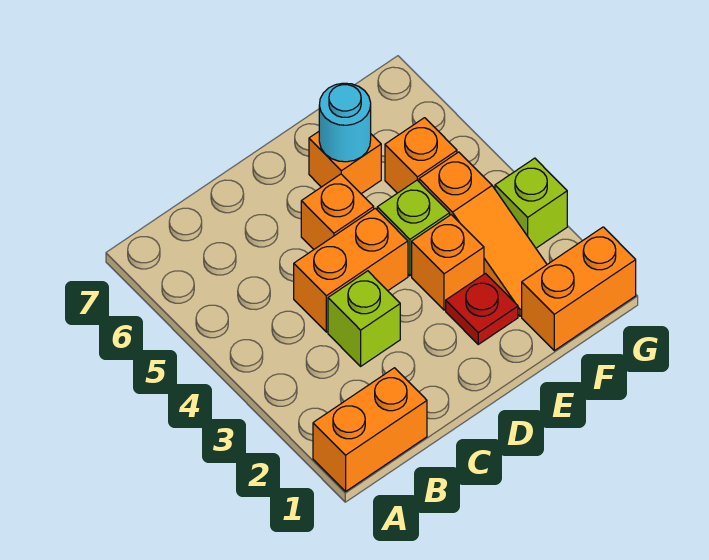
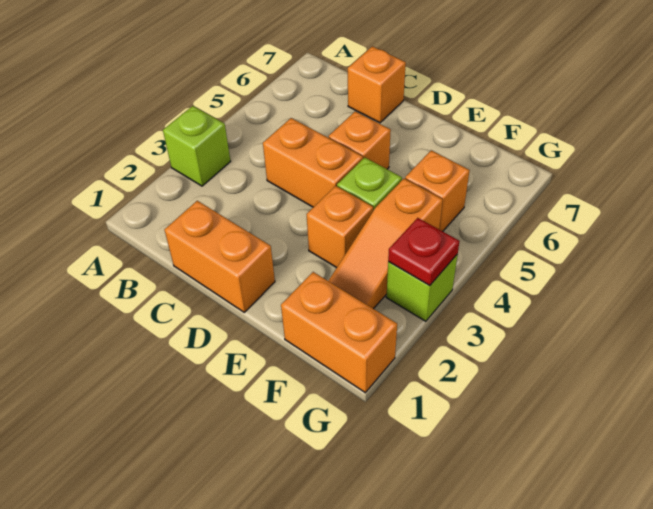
orange brick A1:B1 level 1 -> orange brick C1:D1 level 1
lime brick C3 level 1 -> lime brick A3 level 1
red plate E2 level 1 -> red plate G3 level 2
orange brick E6 level 1 -> orange brick C7 level 1
cyan round brick E6 level 2 -> none

